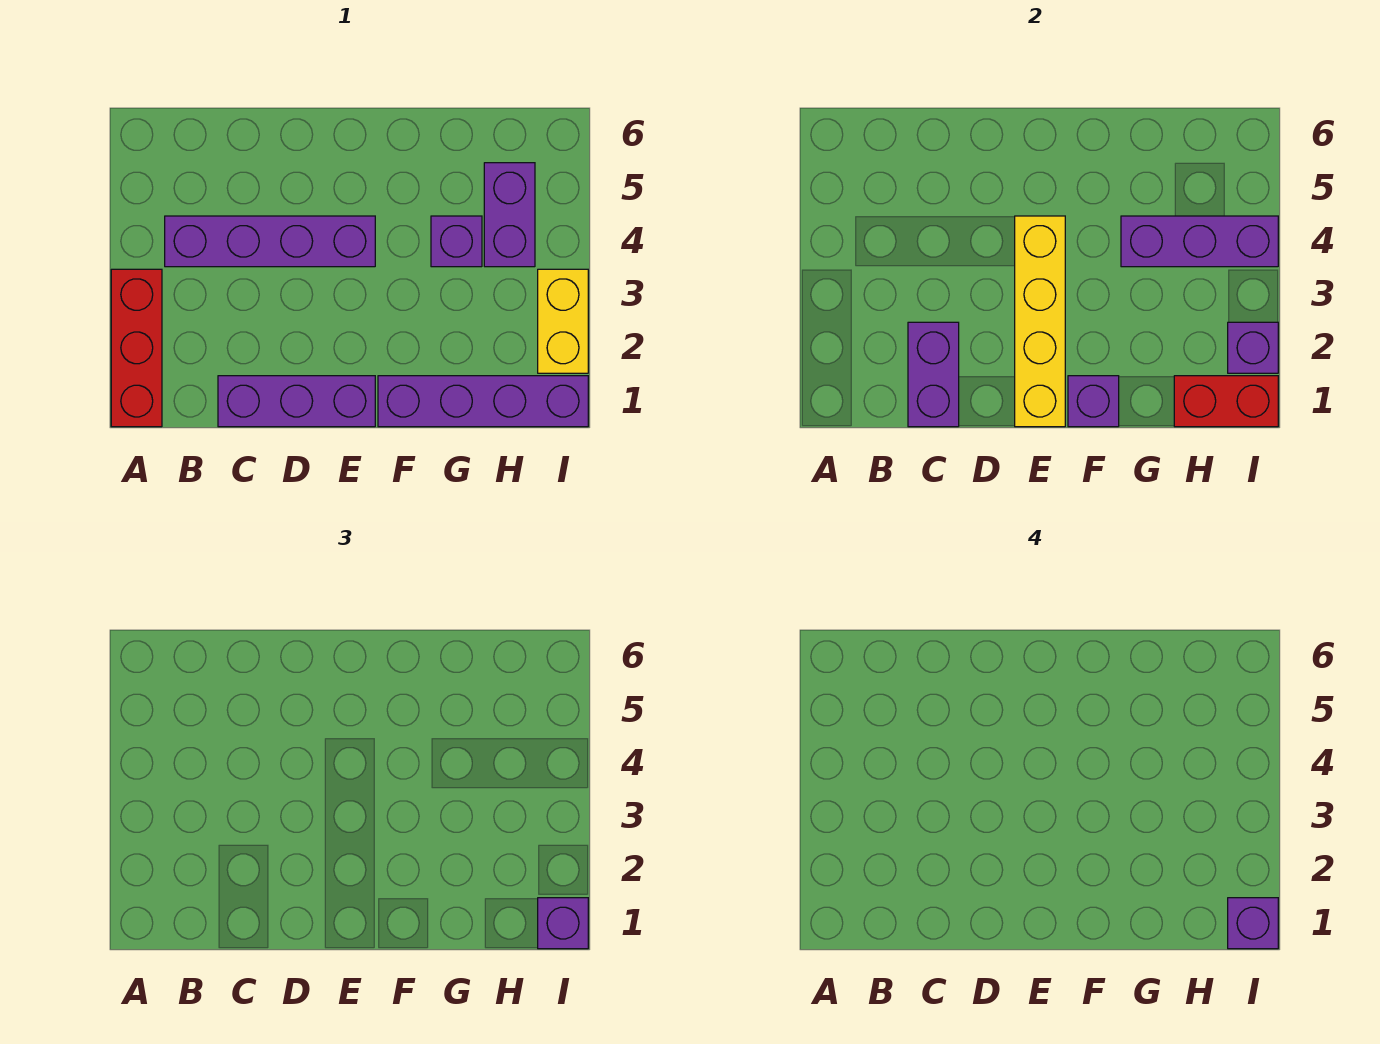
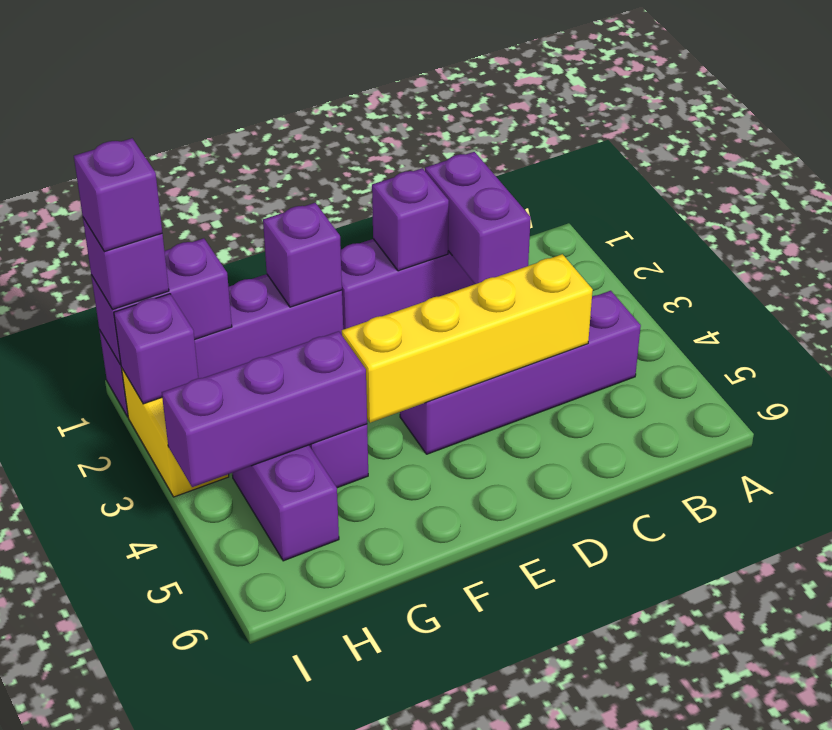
red brick A1:A3 level 1 -> none
none -> purple brick D1 level 2
yellow brick E1:E4 level 2 -> yellow brick C4:F4 level 2
red brick H1:I1 level 2 -> purple brick H1:I1 level 2

